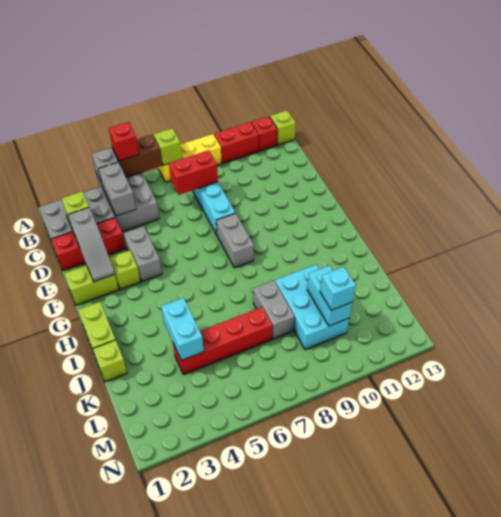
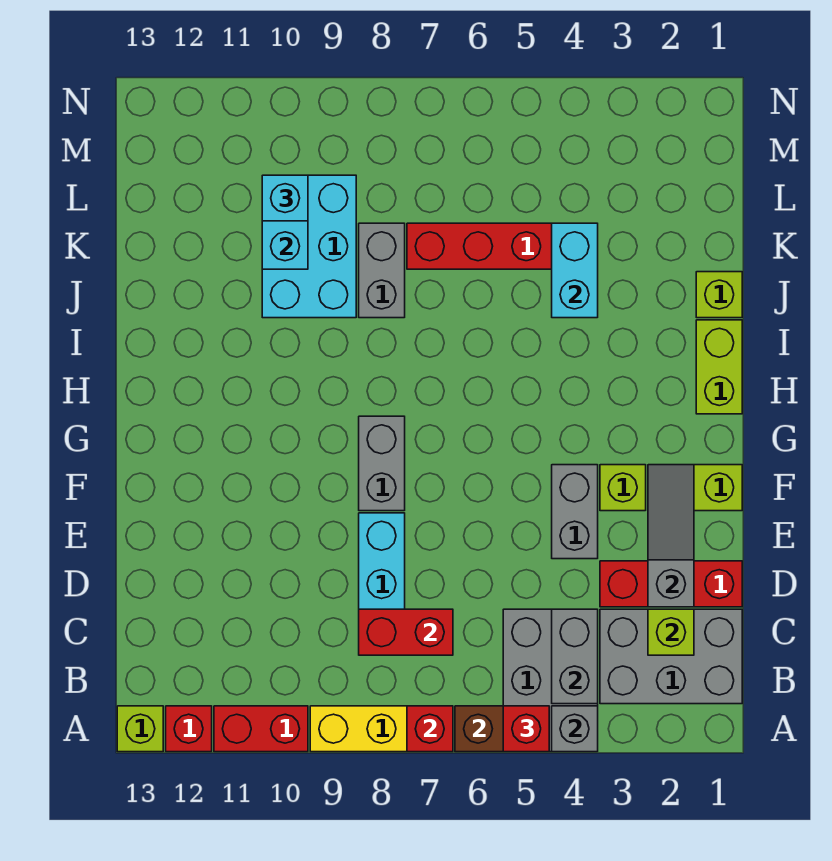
lime brick A7 level 2 -> red brick A7 level 2

